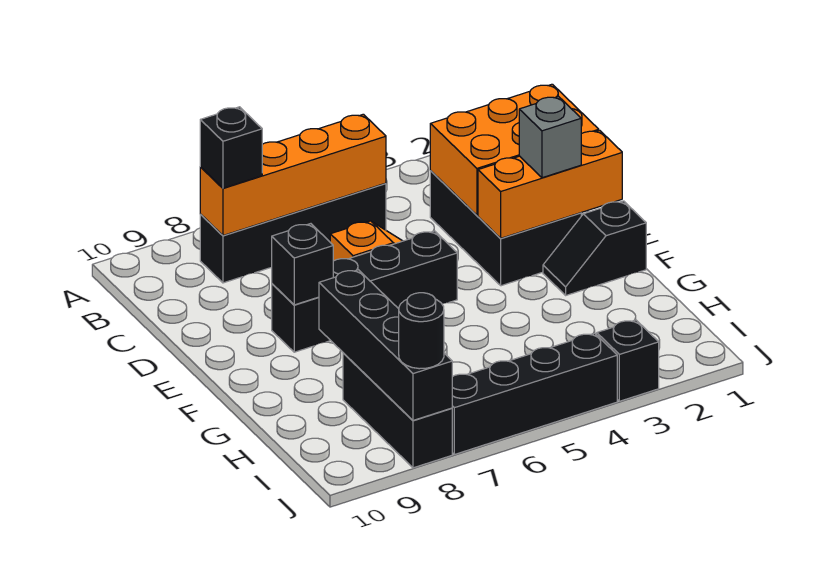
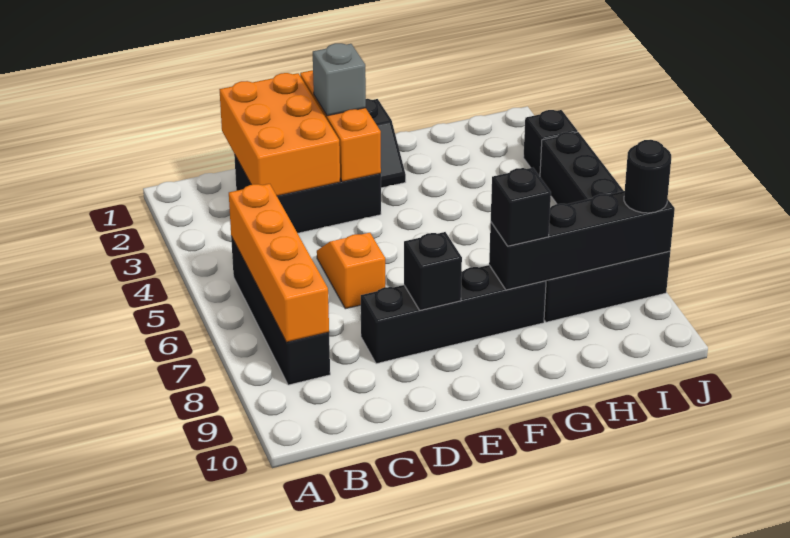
black brick B8 level 3 -> black brick G8 level 3
black brick E5:E8 level 1 -> black brick D8:G8 level 1

